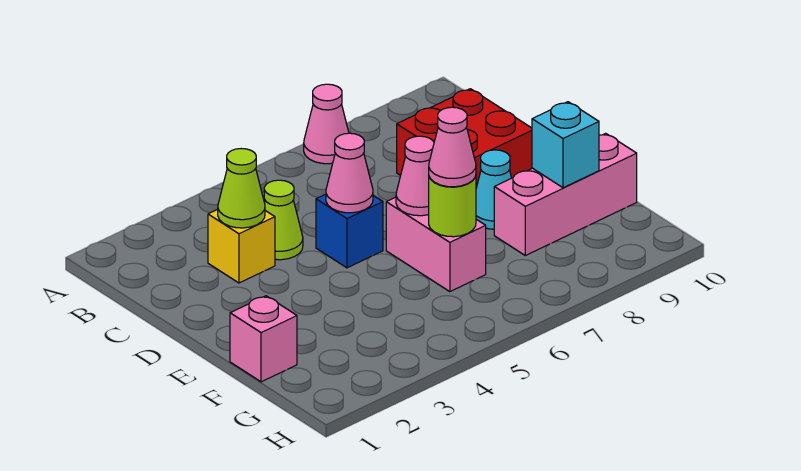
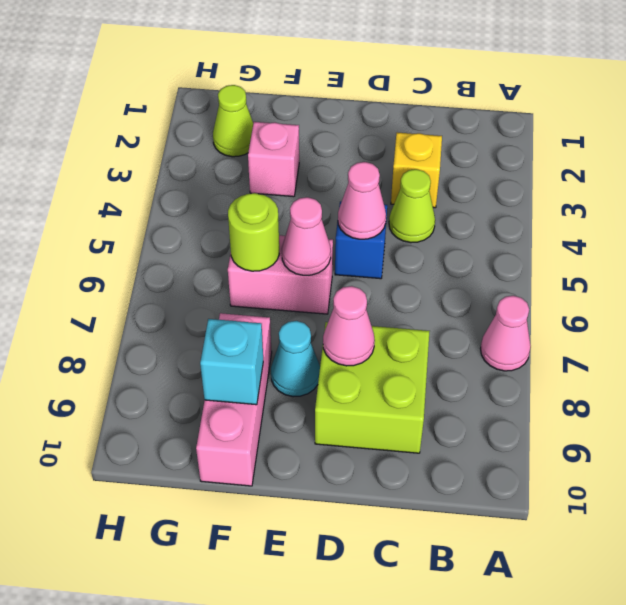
lime cone C3 level 2 -> lime cone G2 level 1
red brick C8:D9 level 1 -> lime brick C8:D9 level 1
pink brick F1 level 1 -> pink brick F3 level 1
pink cone F6 level 3 -> pink cone D8 level 2

